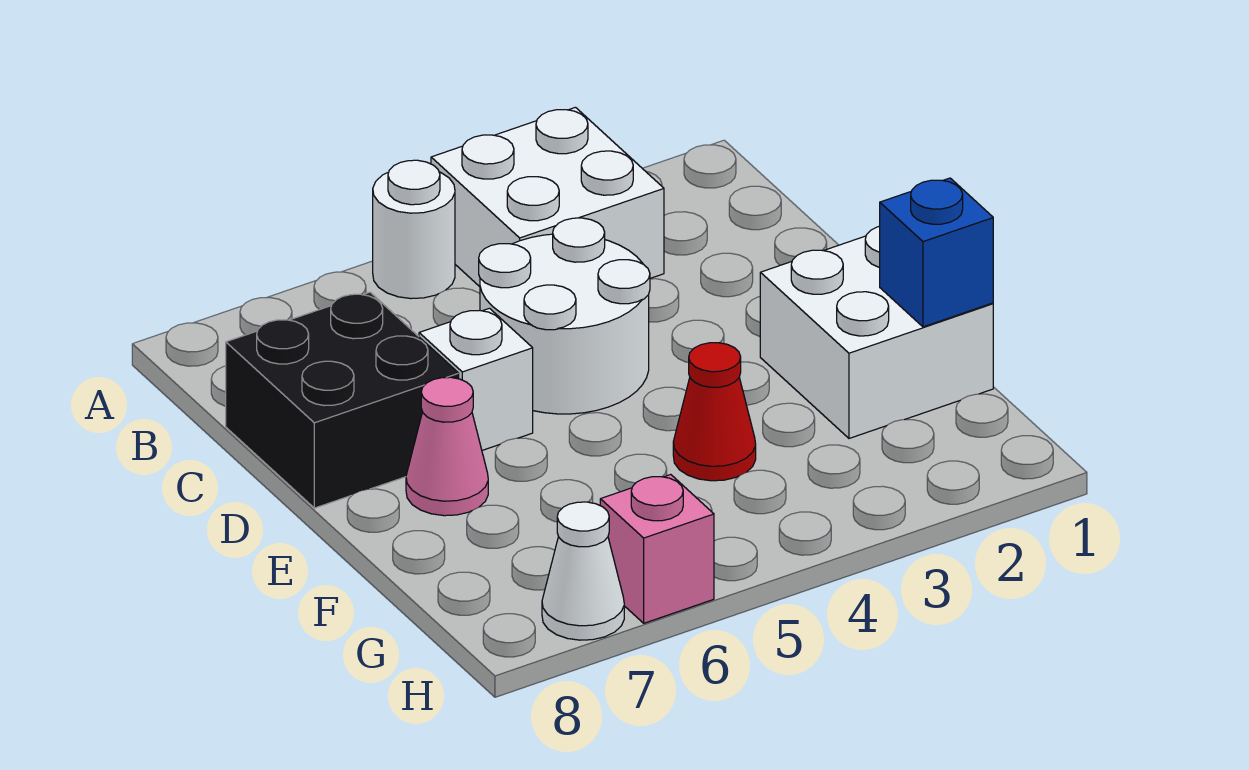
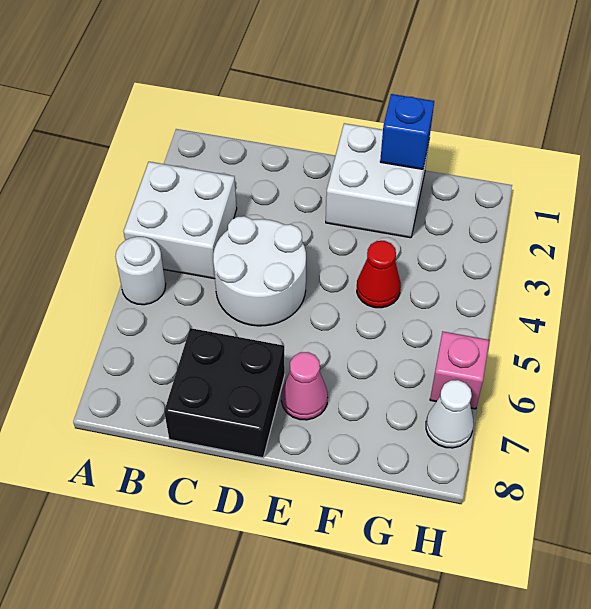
white brick D6 level 1 -> none

